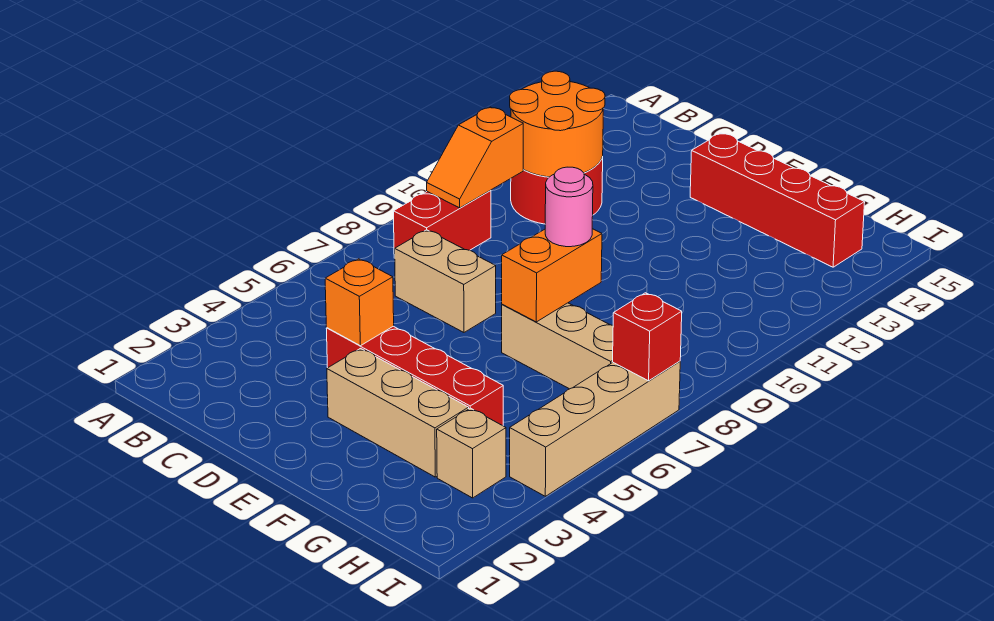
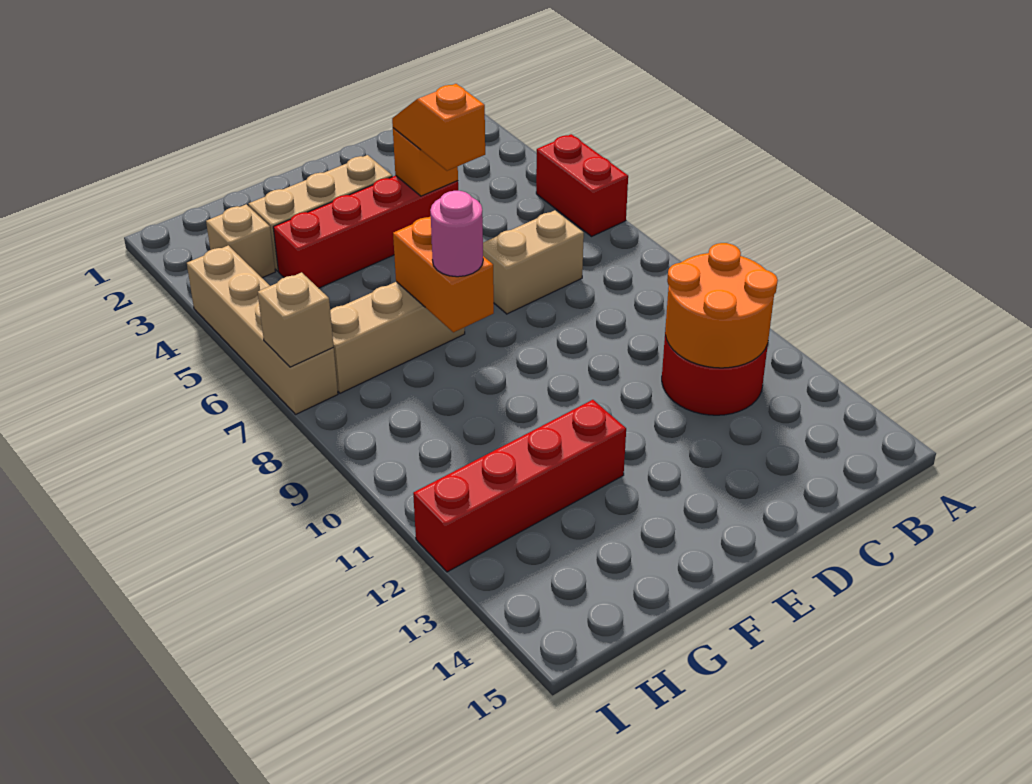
red brick B8:B9 level 1 -> red brick A5:A6 level 1
orange slope B9:B10 level 2 top 10 -> orange slope D4:D5 level 3 top 5
red brick E14:H14 level 1 -> red brick F12:I12 level 1
red brick I7 level 2 -> tan brick I7 level 2

